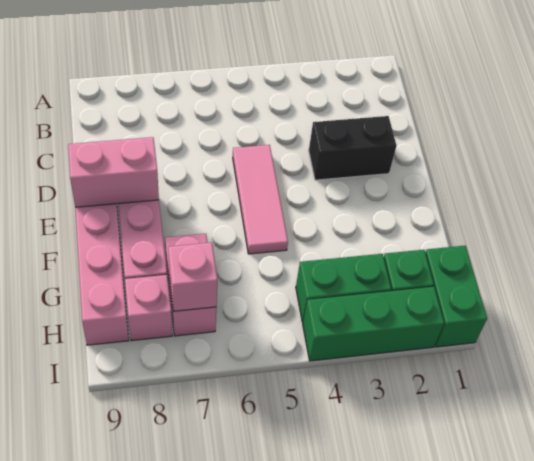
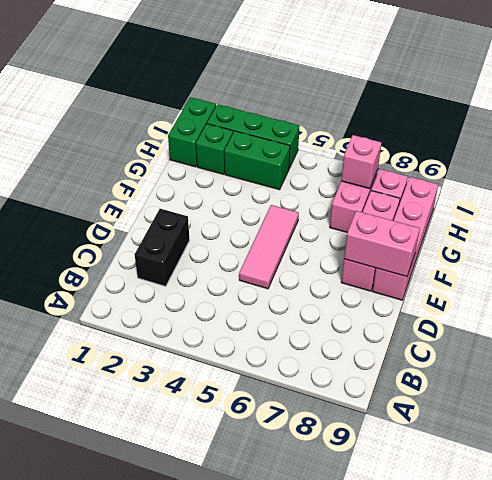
black brick D2:D3 level 1 -> black brick C2:D2 level 1

